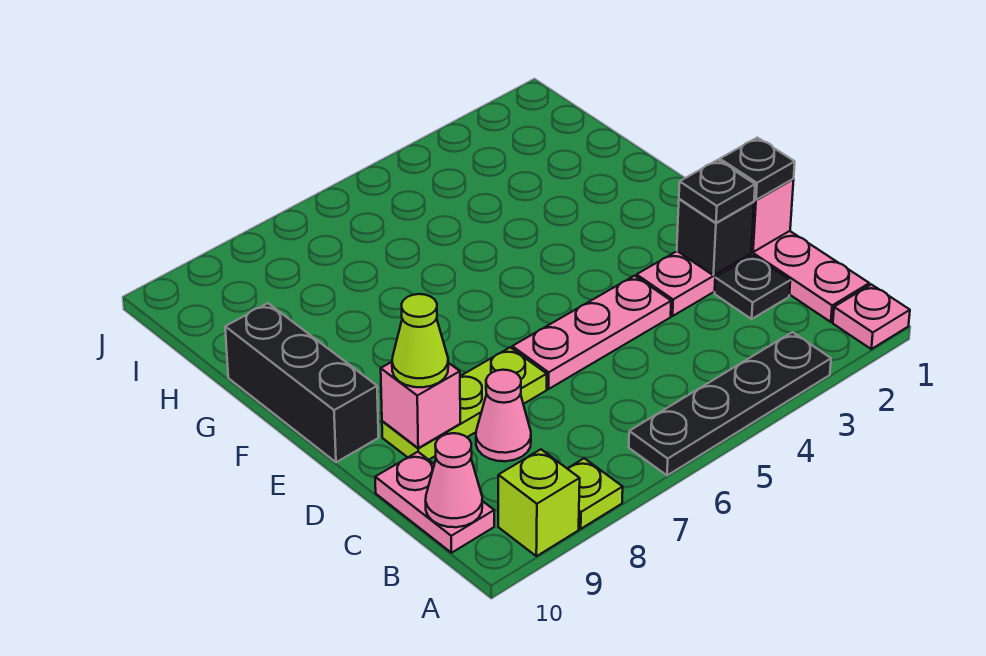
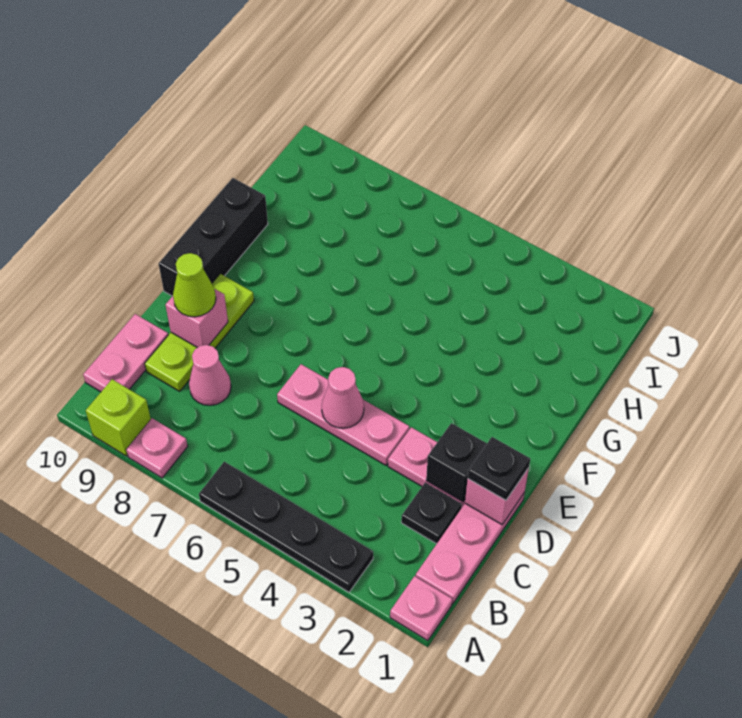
lime plate A8 level 1 -> pink plate A8 level 1
pink cone B10 level 2 -> pink cone D5 level 2
black plate D2 level 3 -> none
lime plate D7:D9 level 1 -> lime plate C9:E9 level 1

